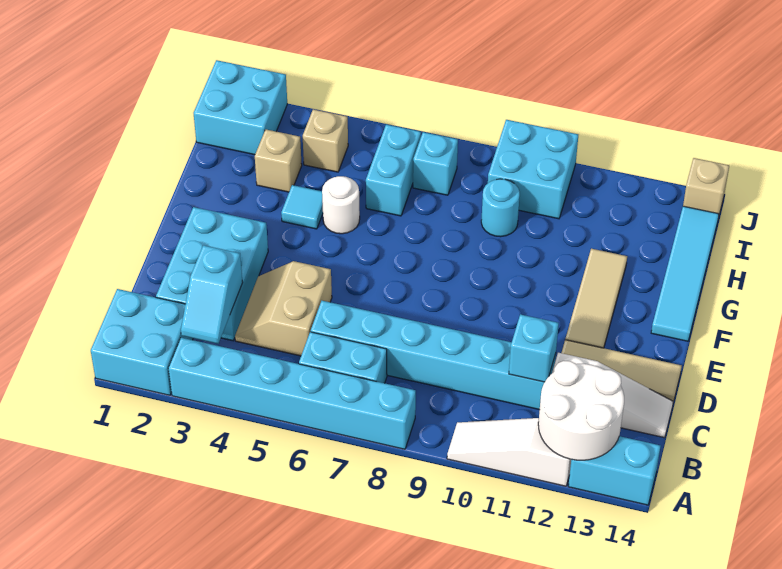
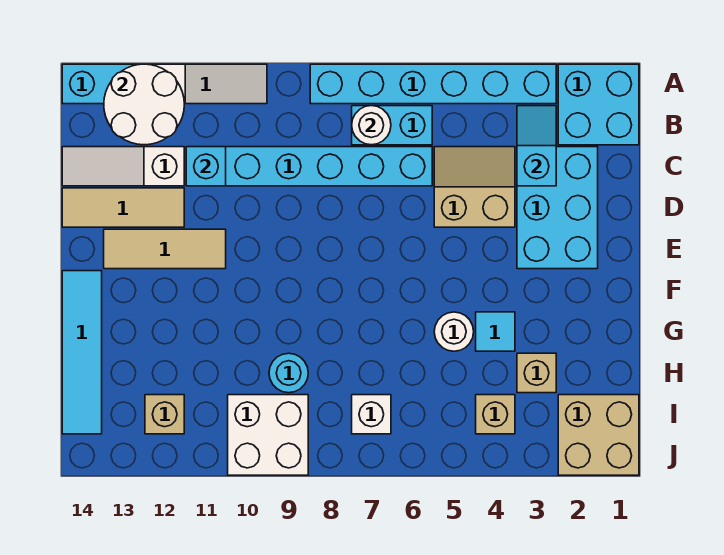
none -> white round brick B7 level 2
tan slope C4:D5 level 1 top 5 -> tan slope C4:D5 level 1 top D
tan tile E12:G12 level 1 -> tan tile E11:E13 level 1
cyan brick H6:I6 level 1 -> none
cyan brick I1:J2 level 1 -> tan brick I1:J2 level 1
cyan brick I7 level 1 -> white brick I7 level 1
cyan brick I9:J10 level 1 -> white brick I9:J10 level 1
tan brick J14 level 1 -> tan brick I12 level 1

